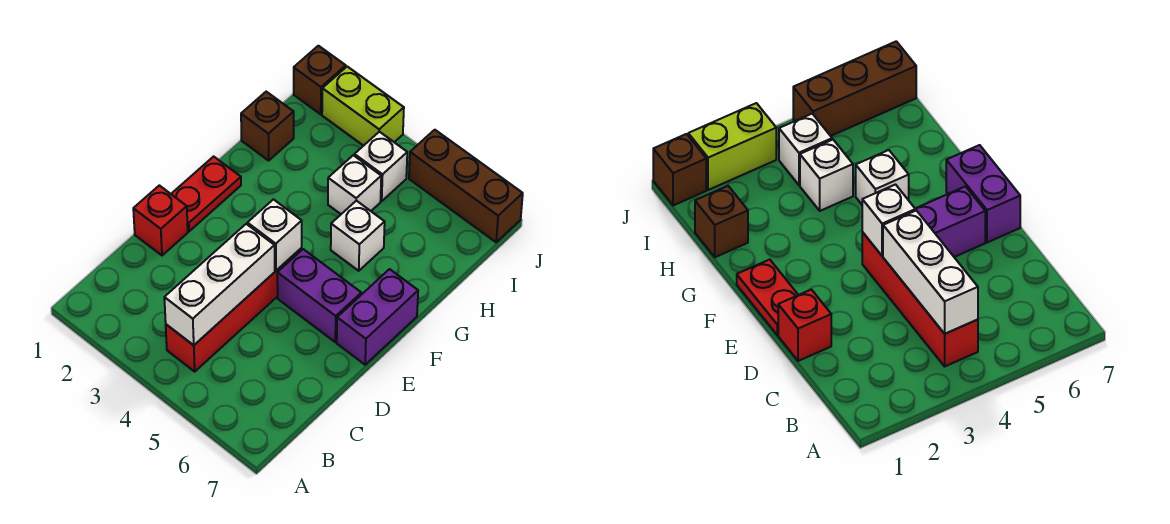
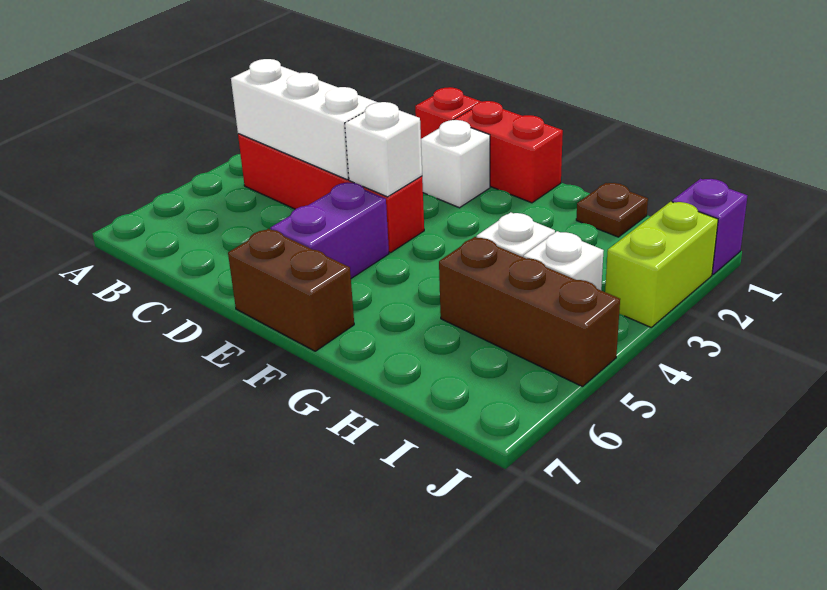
red plate E1:F1 level 1 -> red brick E1:F1 level 1
purple brick E7:F7 level 1 -> brown brick E7:F7 level 1
white brick G5 level 1 -> white brick E2 level 1
brown brick H1 level 1 -> brown plate H1 level 1
brown brick J1 level 1 -> purple brick J1 level 1
brown brick J5:J7 level 1 -> brown brick H5:J5 level 1

